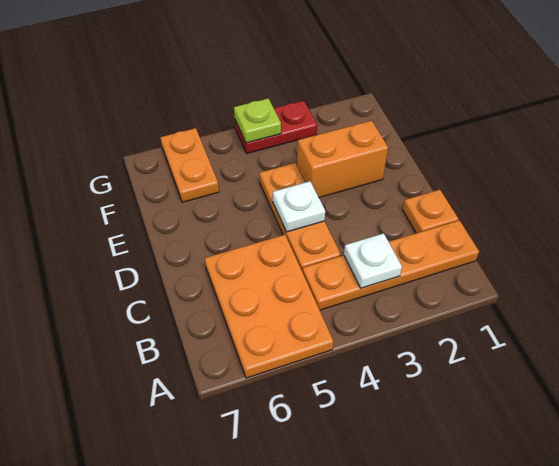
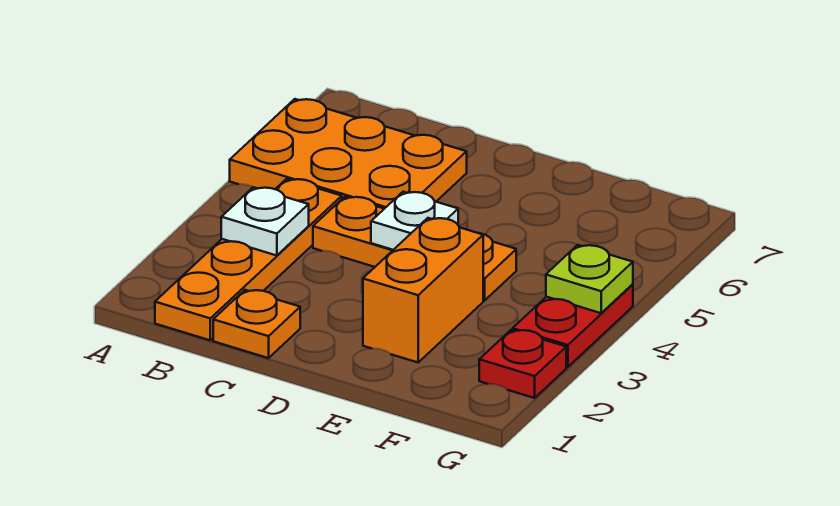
orange plate F6:G6 level 1 -> none
none -> red plate G2 level 1

